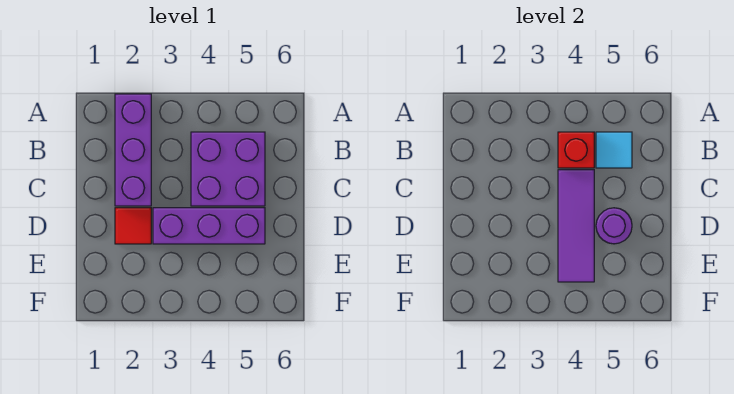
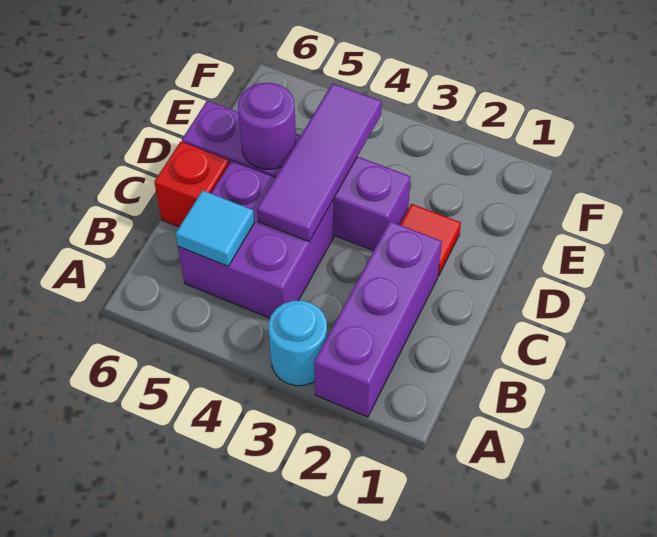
none -> cyan round brick A3 level 1
red brick B4 level 2 -> red brick C6 level 1
purple brick D3:D5 level 1 -> purple brick D3:D6 level 1

